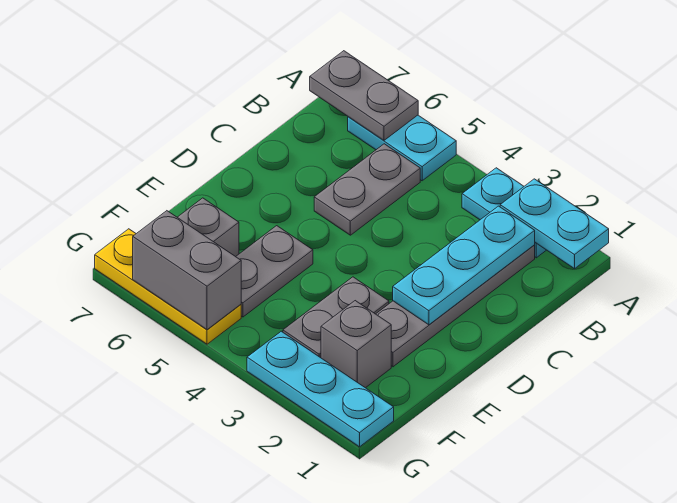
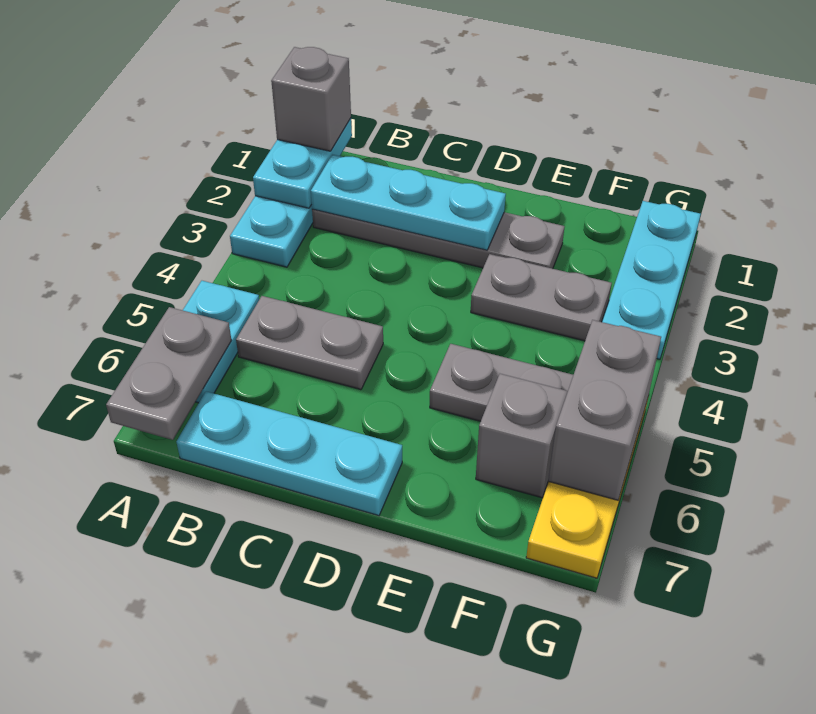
none -> cyan plate B7:D7 level 1
grey brick F2 level 1 -> grey brick A1 level 3

